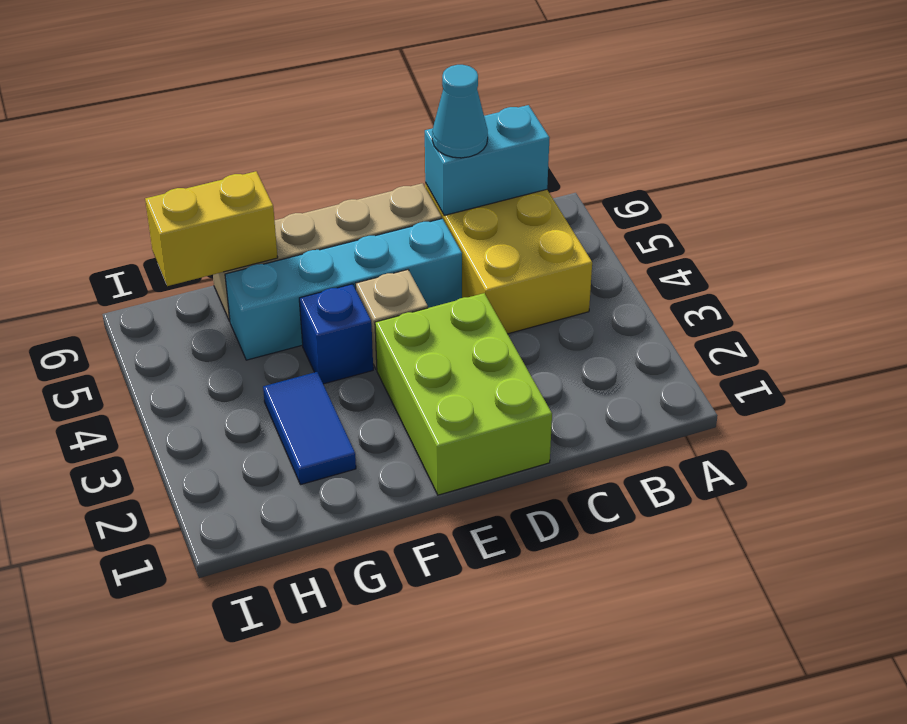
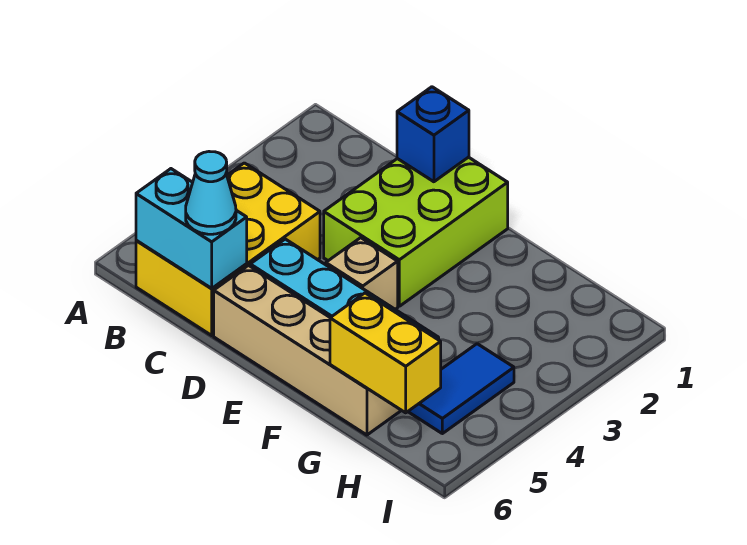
blue brick F4 level 1 -> blue brick D1 level 2
blue tile G2:G3 level 1 -> blue tile H4:H5 level 1

